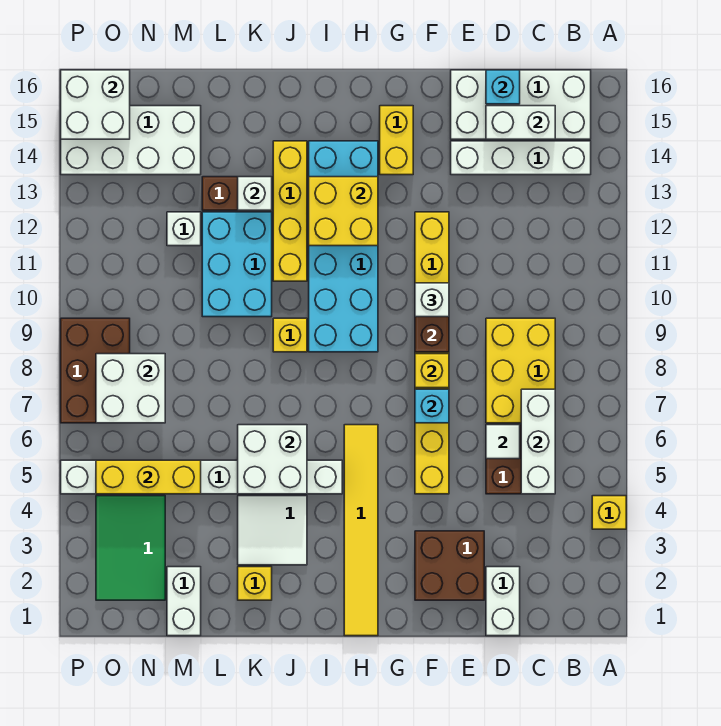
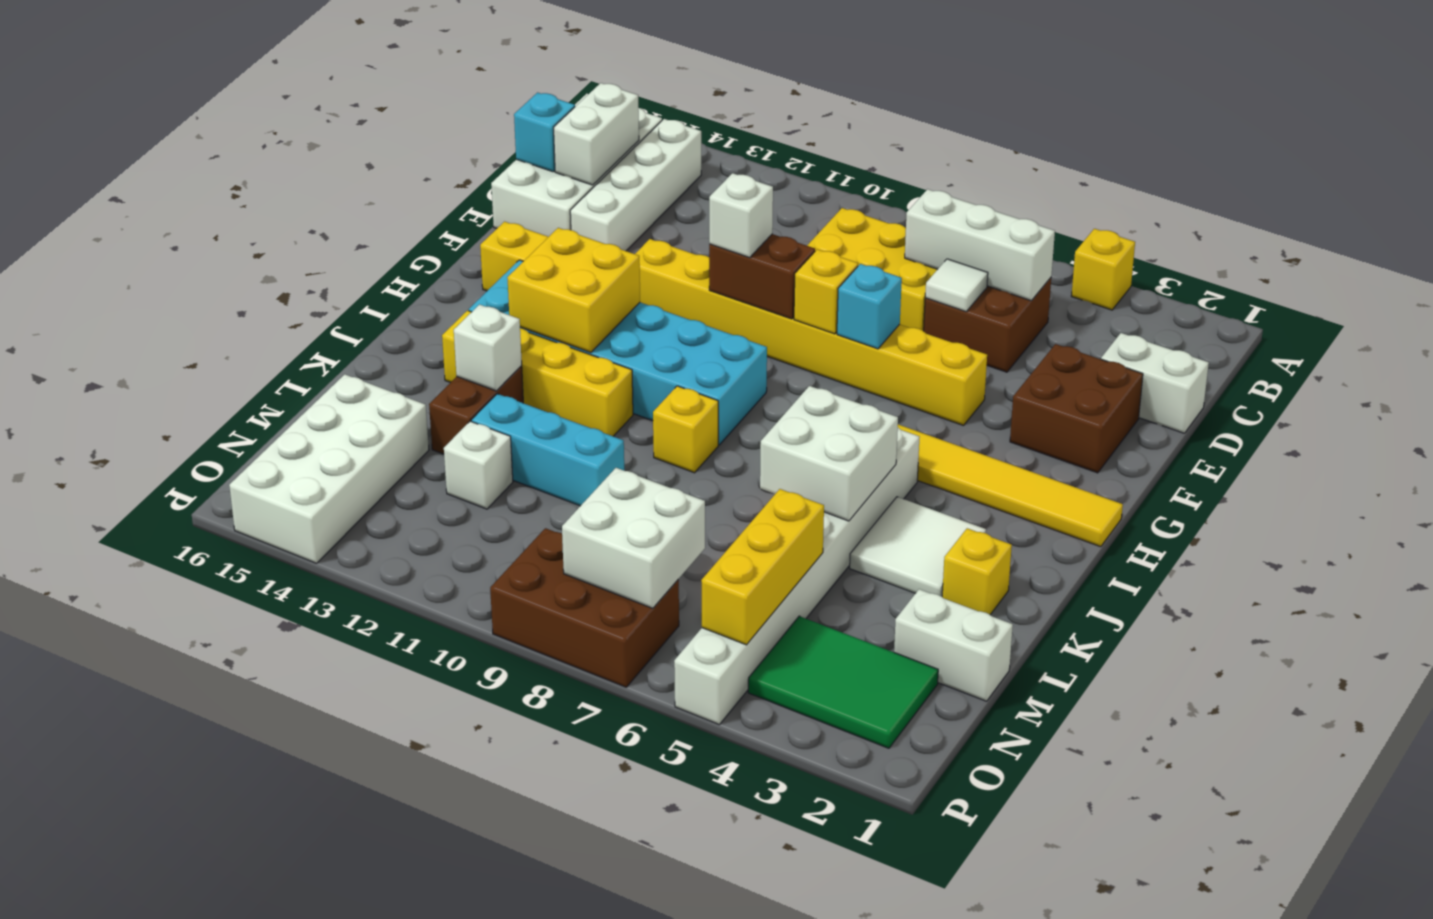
cyan brick K10:L12 level 1 -> cyan brick L10:L12 level 1
white brick O15:P16 level 2 -> none

